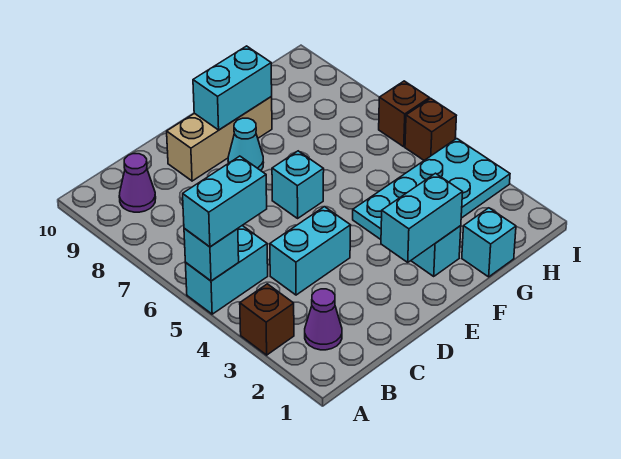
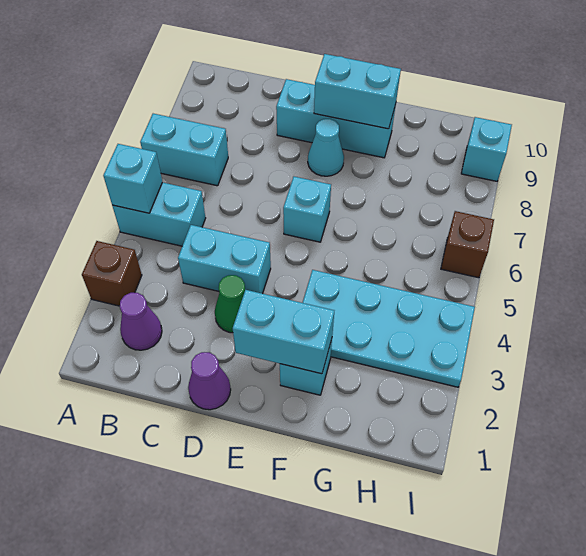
cyan brick A5:B5 level 3 -> cyan brick A7:B7 level 1
purple cone B9 level 1 -> purple cone D1 level 1
none -> green cone D3 level 1
tan brick D9:F9 level 1 -> cyan brick D9:F9 level 1
cyan brick G1 level 1 -> cyan brick I9 level 1
brown brick I5 level 1 -> none

